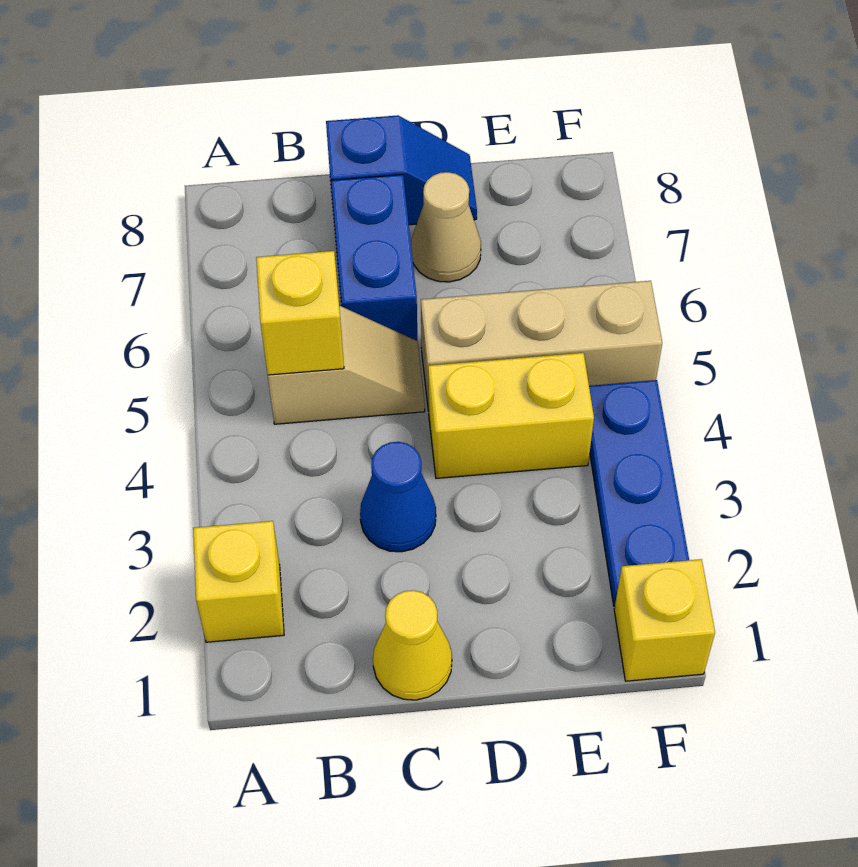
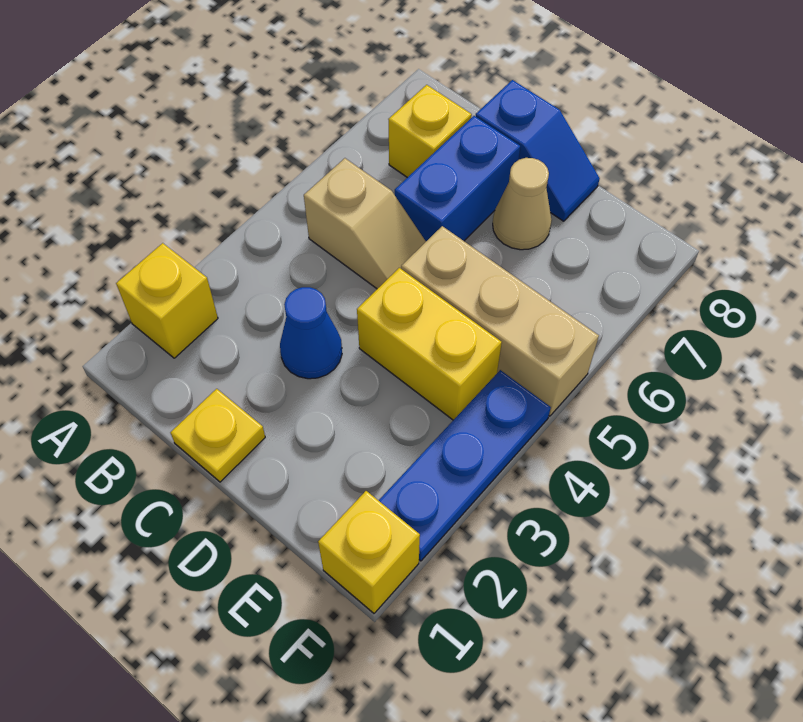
yellow brick B5 level 2 -> yellow brick B7 level 1
yellow cone C1 level 1 -> yellow plate C1 level 1

